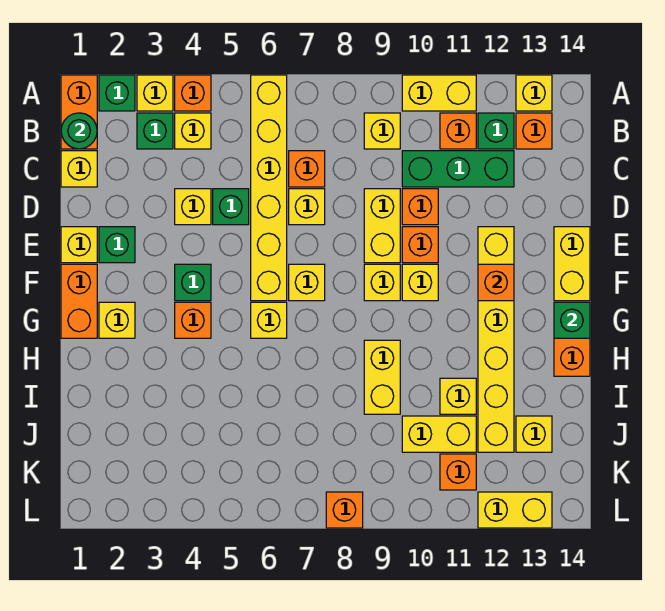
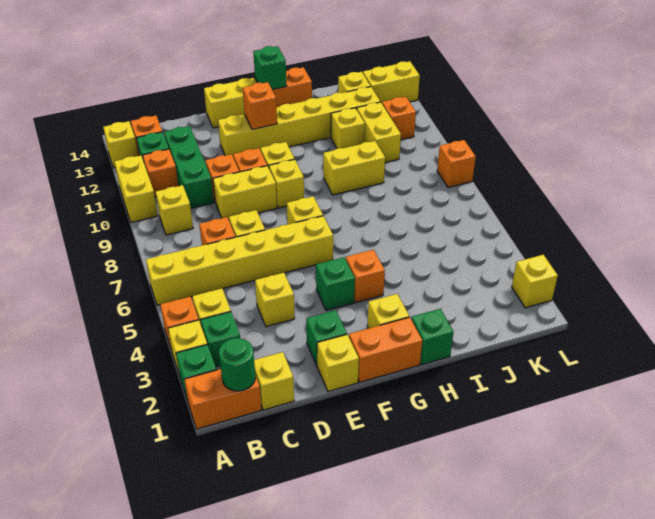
green brick D5 level 1 -> green brick H1 level 1
yellow brick G6 level 1 -> yellow brick L2 level 1
yellow brick L12:L13 level 1 -> yellow brick K13:L13 level 1

